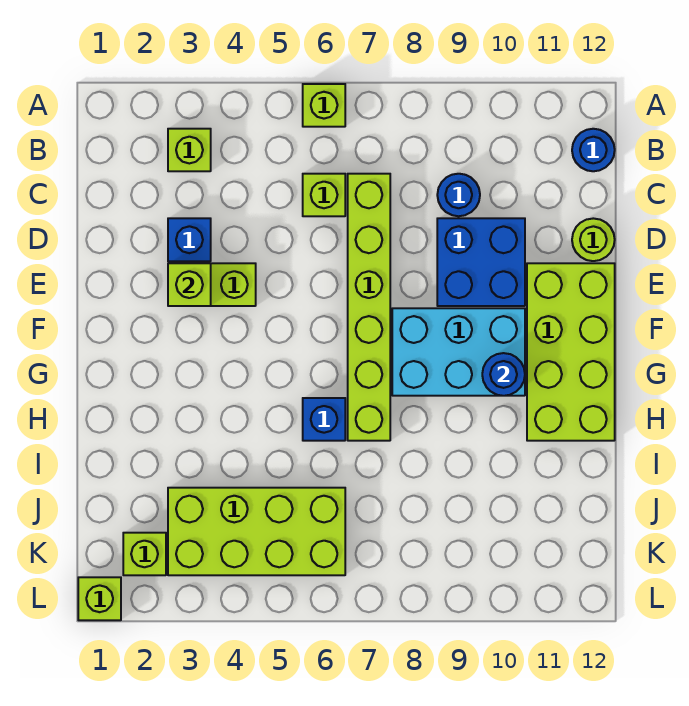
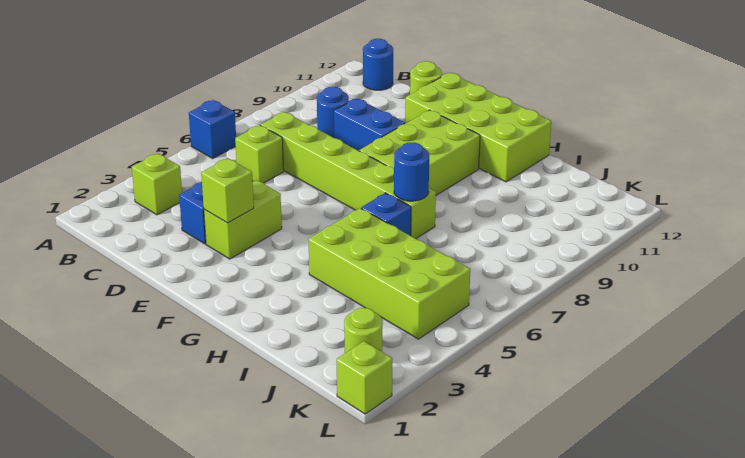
lime brick A6 level 1 -> blue brick A6 level 1
blue brick D9:E10 level 1 -> blue brick D9:E9 level 1
cyan brick F8:G10 level 1 -> lime brick F8:G10 level 1
blue round brick G10 level 2 -> blue round brick H7 level 2
lime brick J3:K6 level 1 -> lime brick H4:K5 level 1
lime brick K2 level 1 -> lime round brick K2 level 1

